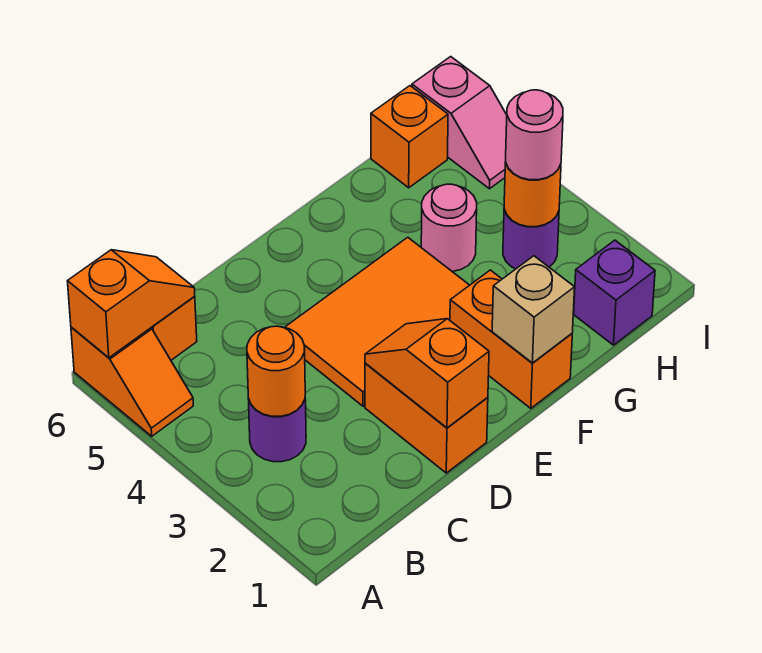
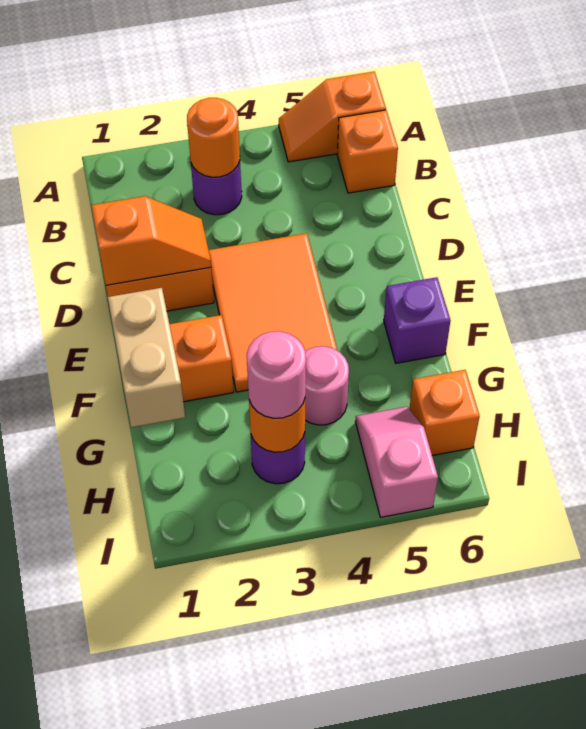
orange slope A6:B6 level 2 top A -> none
tan brick F1 level 2 -> tan brick F1:G1 level 2
purple brick H1 level 1 -> purple brick F6 level 1
pink slope I5:I6 level 1 top 6 -> pink slope H5:I5 level 1 top I

